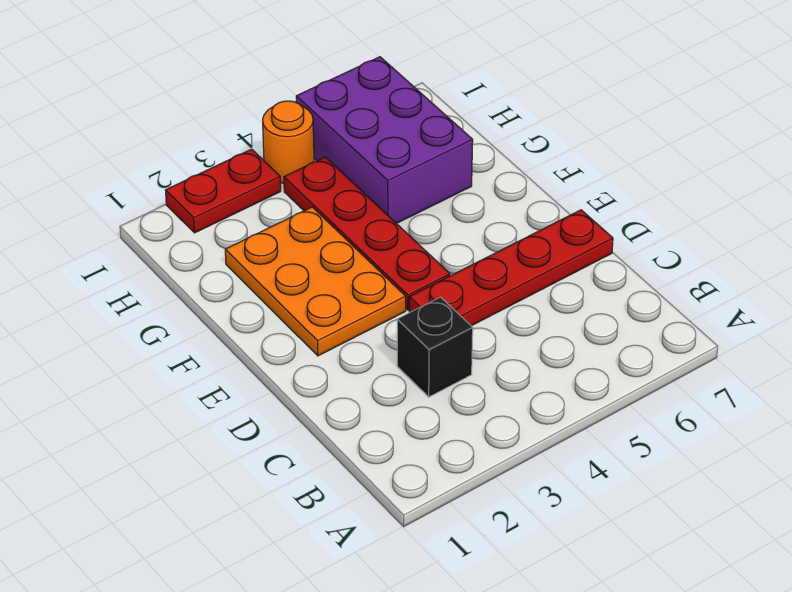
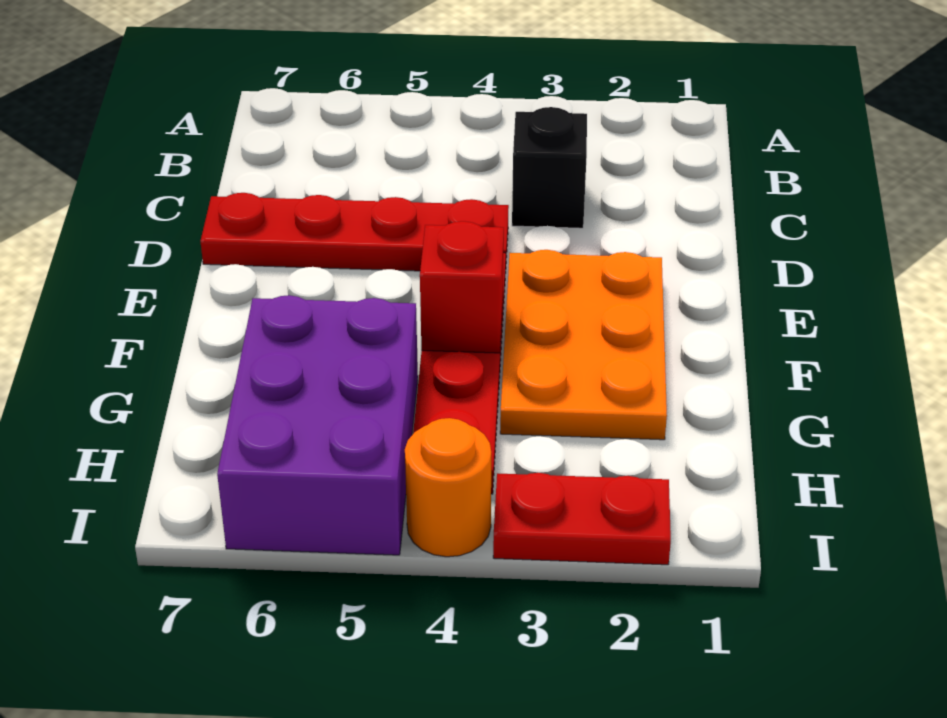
none -> red brick F4 level 2

